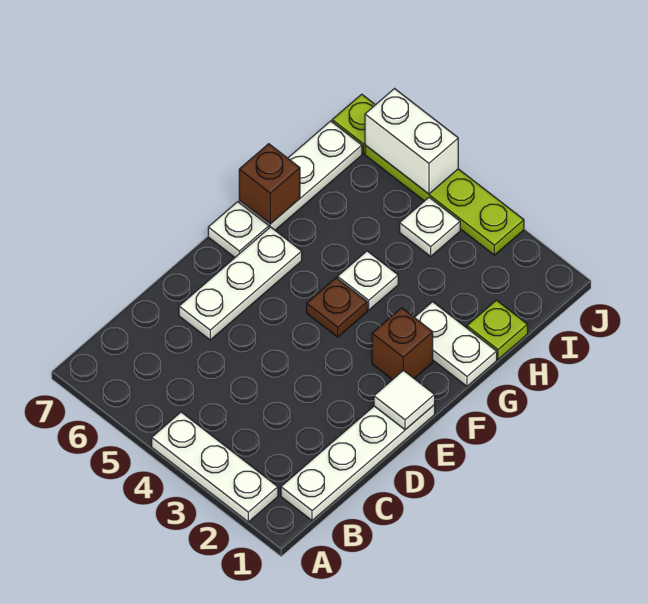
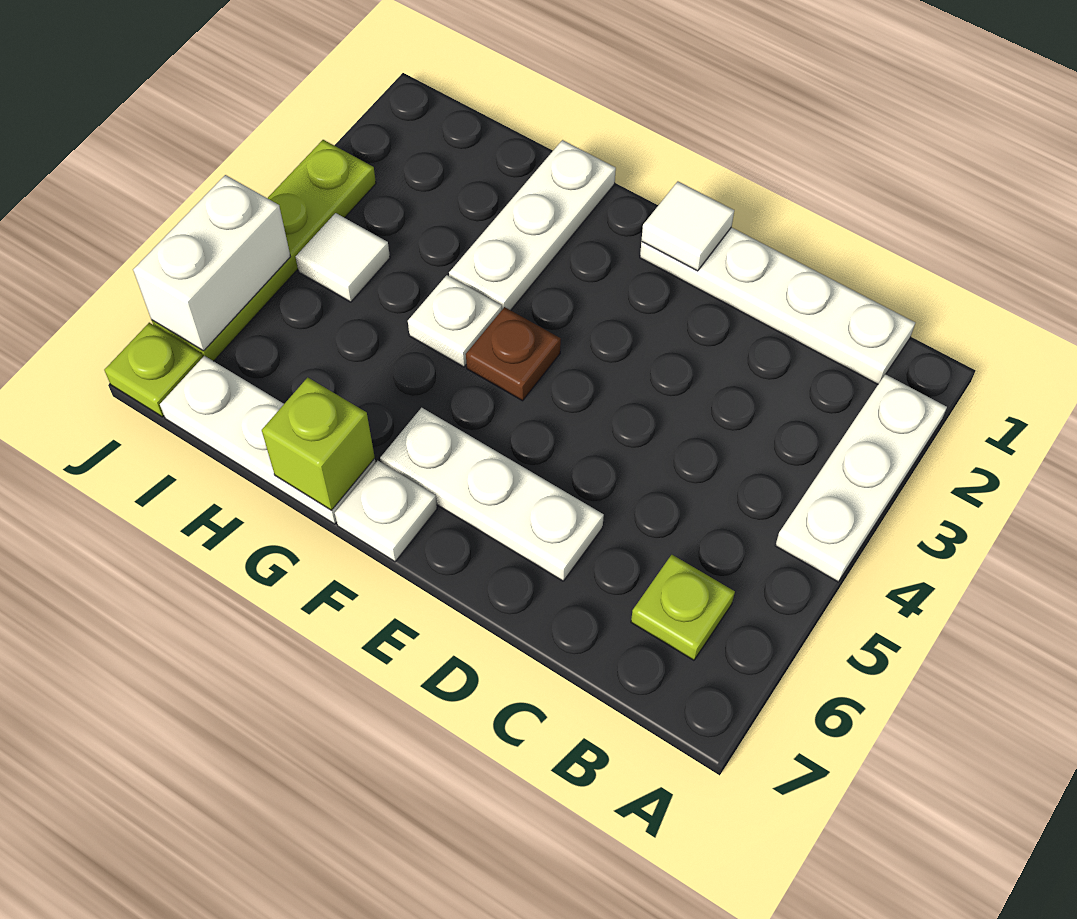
brown brick F2 level 1 -> none
white plate G1:G2 level 1 -> white plate G1:G3 level 1
brown brick G7 level 2 -> lime brick G7 level 2
lime plate H1 level 1 -> lime plate B6 level 1
white plate I4 level 1 -> white tile I4 level 1

